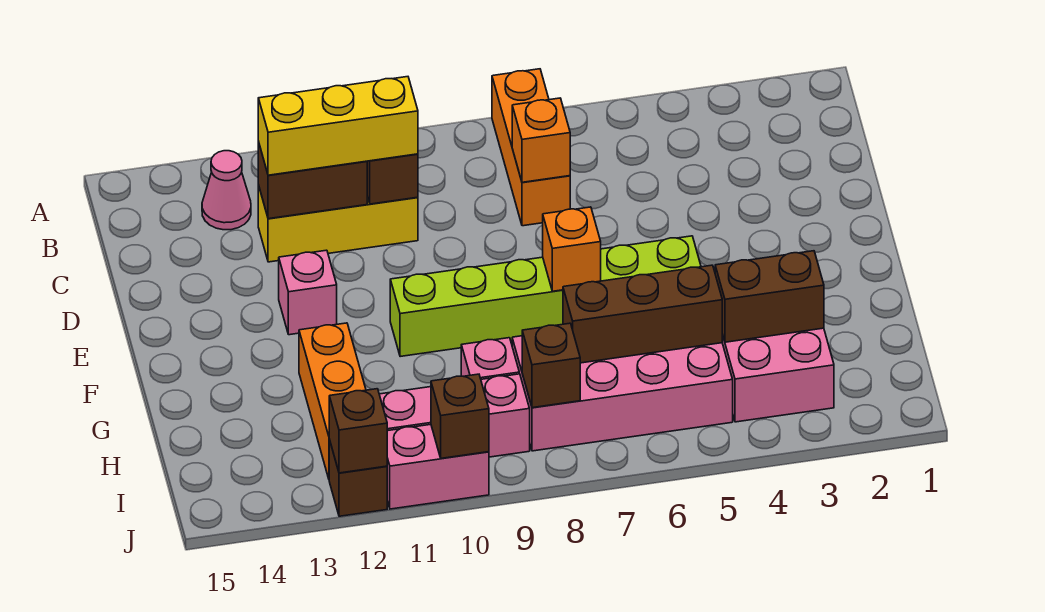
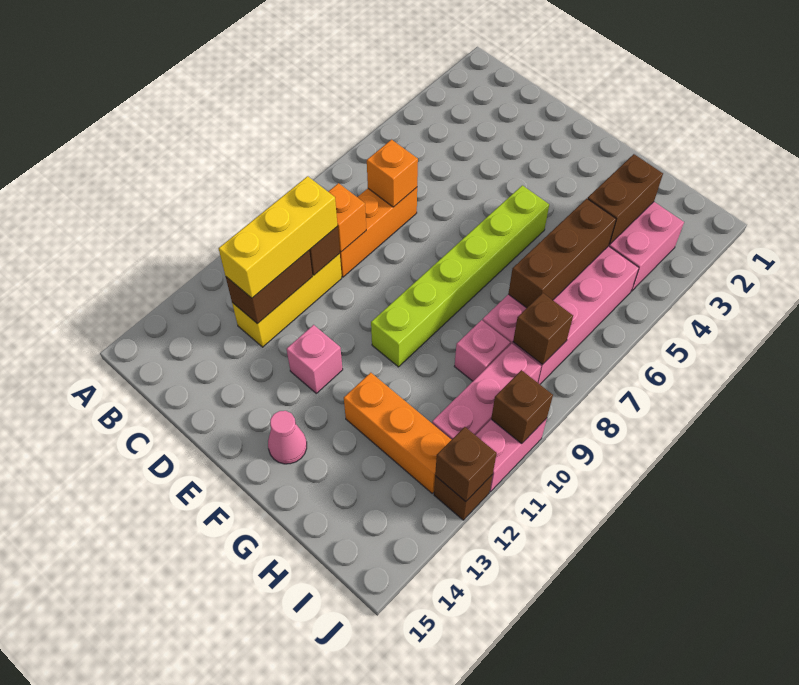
orange brick A7:C7 level 1 -> orange brick C7:C9 level 1
pink cone B13 level 1 -> pink cone F14 level 1
orange brick F7 level 2 -> orange brick C9 level 2

